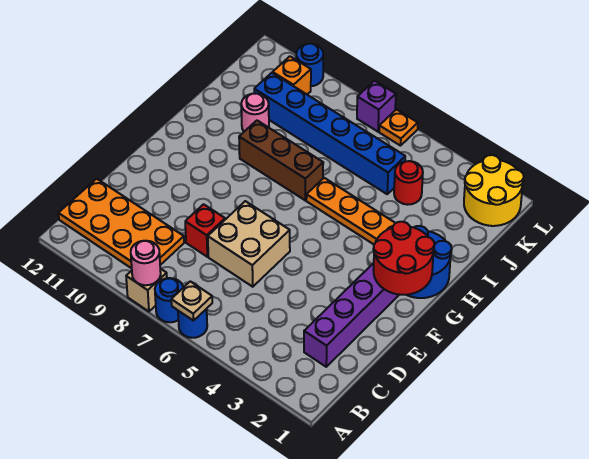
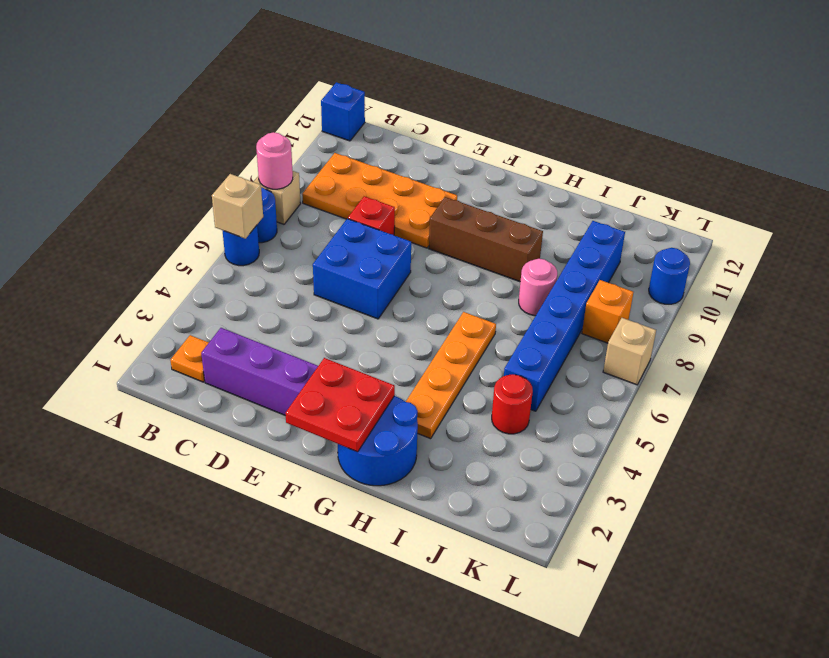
tan plate A6 level 2 -> tan brick A6 level 2
none -> blue brick A12 level 1
orange plate B9:C12 level 1 -> orange plate B9:E10 level 1
tan brick D6:E7 level 1 -> blue brick D6:E7 level 1
red round brick F1:G2 level 2 -> red plate F1:G2 level 2
brown brick H7:H9 level 1 -> brown brick F9:H9 level 1
pink round brick I10 level 1 -> pink round brick I8 level 1
yellow round brick K1:L2 level 1 -> none
orange brick K10 level 1 -> orange brick K8 level 1
orange plate L6 level 1 -> orange plate B2 level 1
purple brick L7 level 1 -> tan brick L7 level 1

